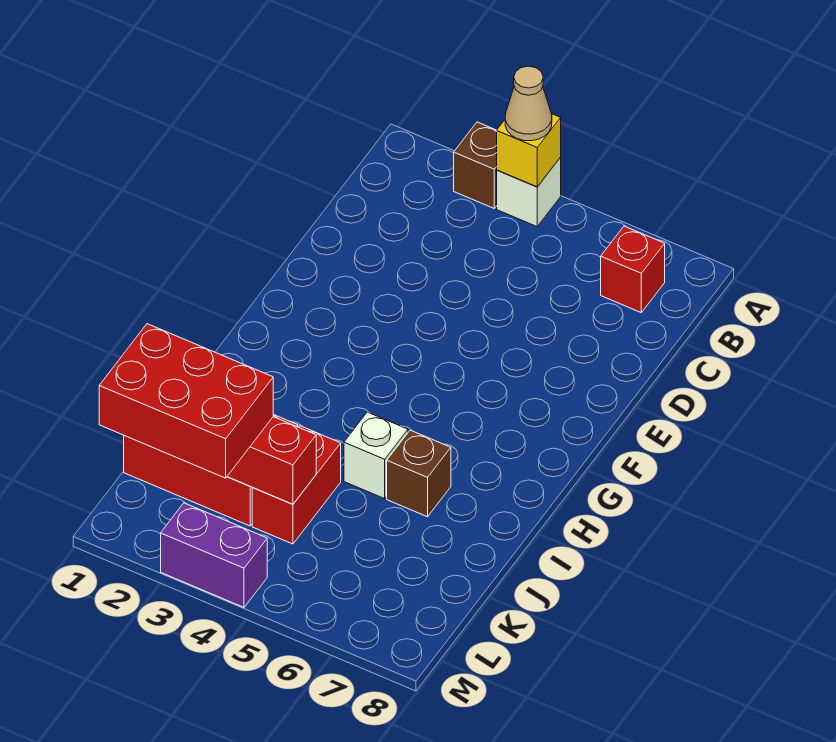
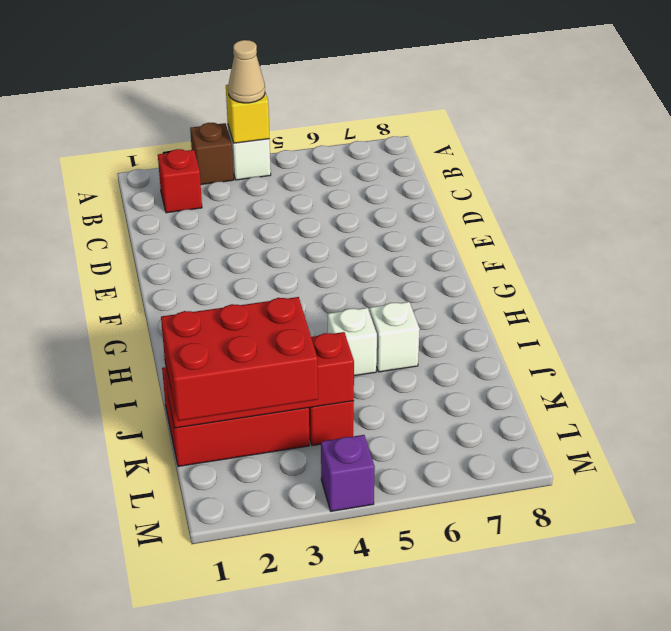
red brick B7 level 1 -> red brick B2 level 1
brown brick I6 level 1 -> white brick I6 level 1
purple brick M3:M4 level 1 -> purple brick M4 level 1

